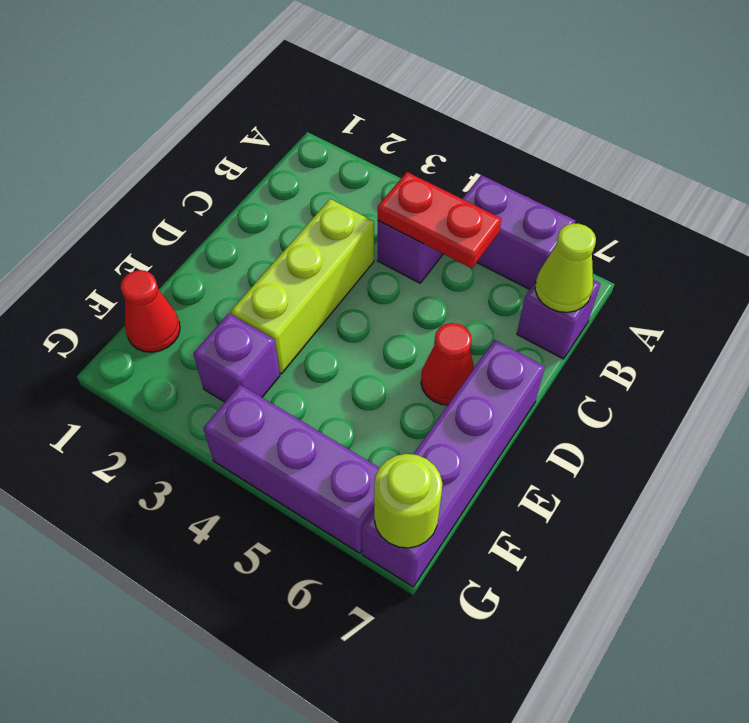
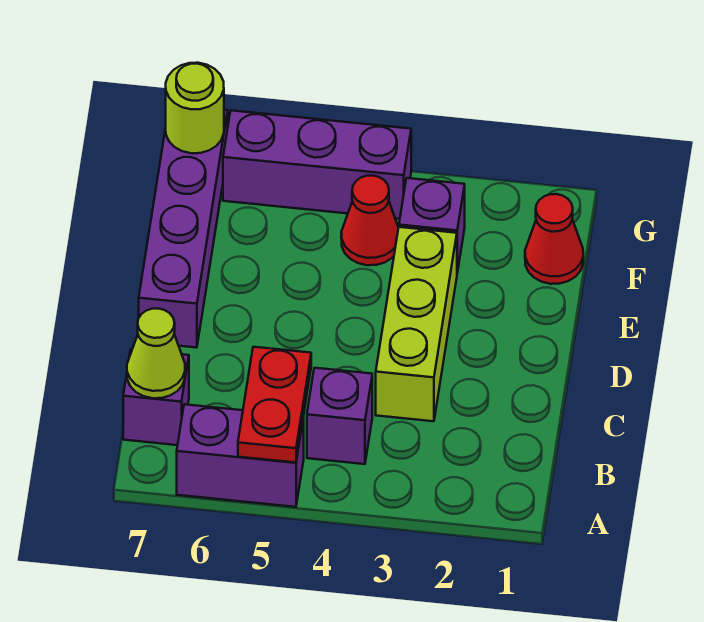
red plate B4:B5 level 2 -> red plate A5:B5 level 2
red cone D6 level 1 -> red cone F4 level 1

